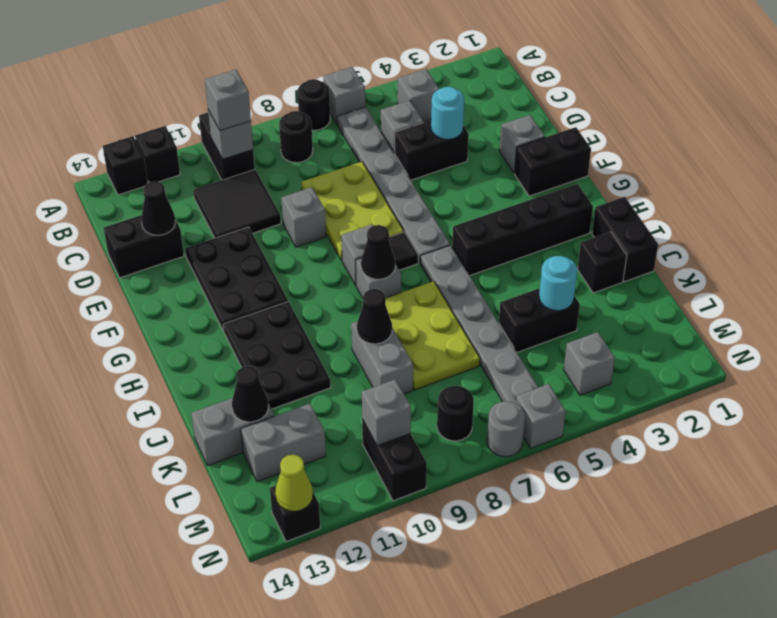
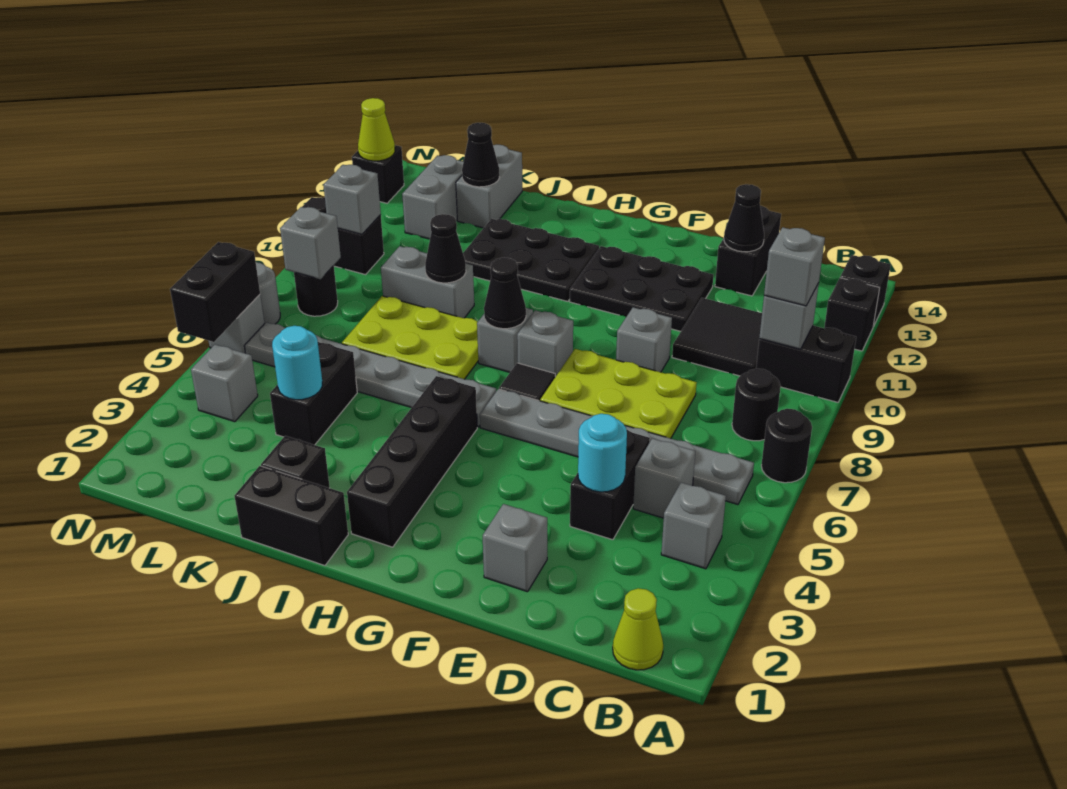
grey brick A6 level 1 -> grey brick M8 level 2
none -> lime cone B1 level 1
black brick F1:F2 level 1 -> black brick N5:N6 level 2

